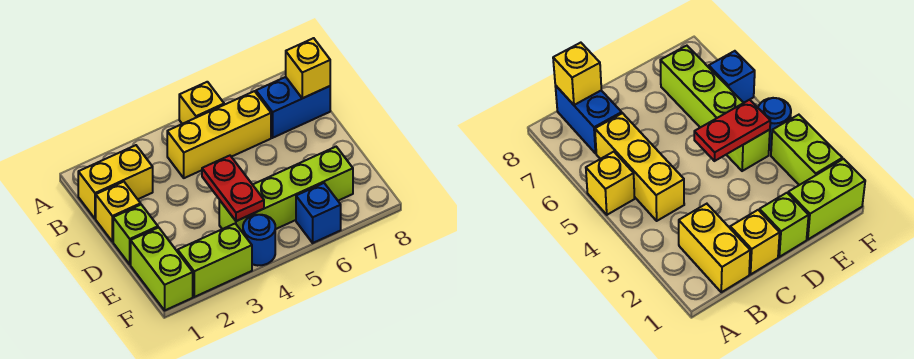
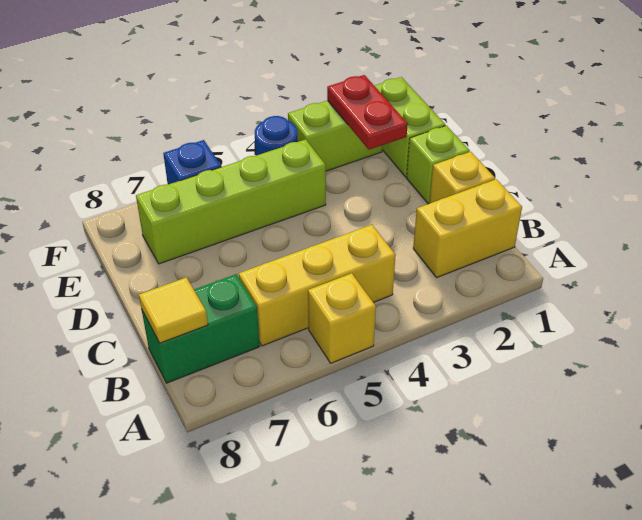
blue brick B7:B8 level 1 -> green brick B7:B8 level 1
yellow brick B8 level 2 -> yellow tile B8 level 2
red plate D4:E4 level 2 -> red plate E2:F2 level 2

